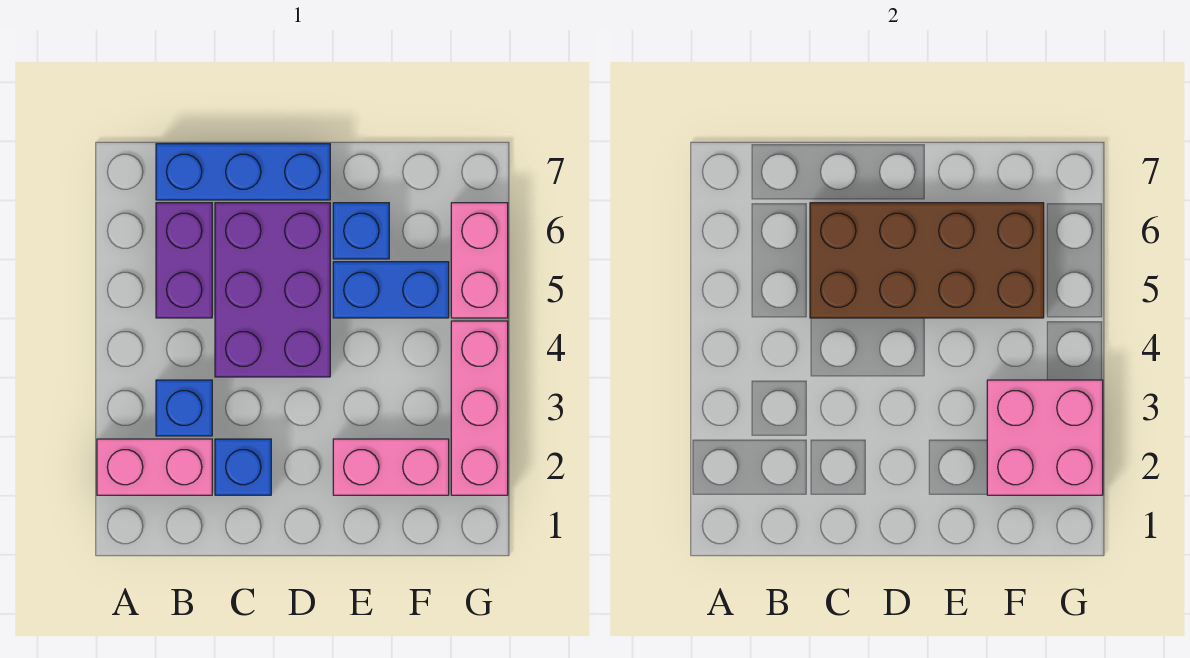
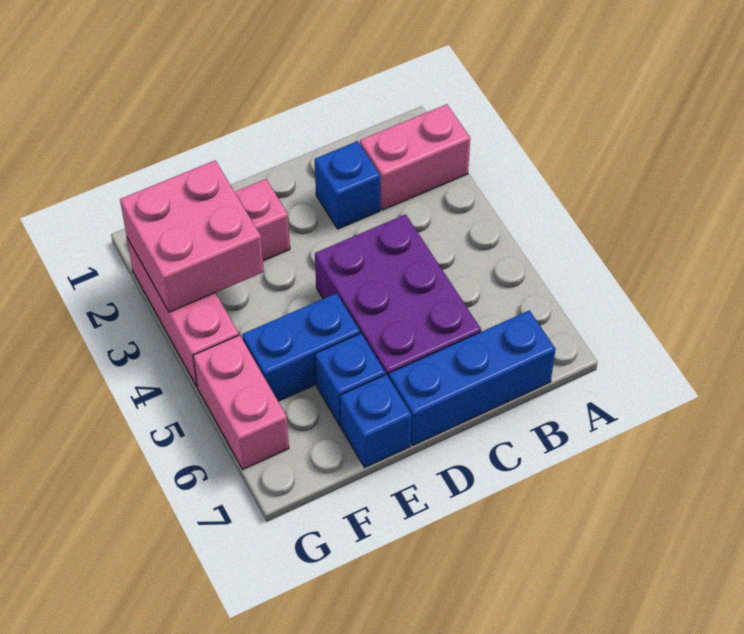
blue brick B3 level 1 -> blue brick E7 level 1
purple brick B5:B6 level 1 -> none
brown brick C5:F6 level 2 -> none

